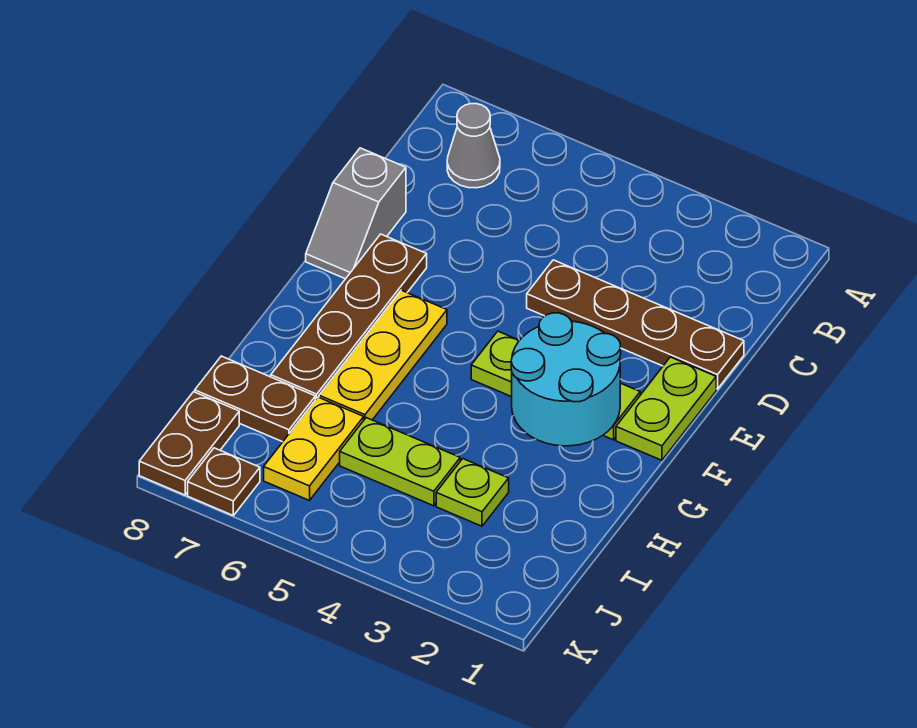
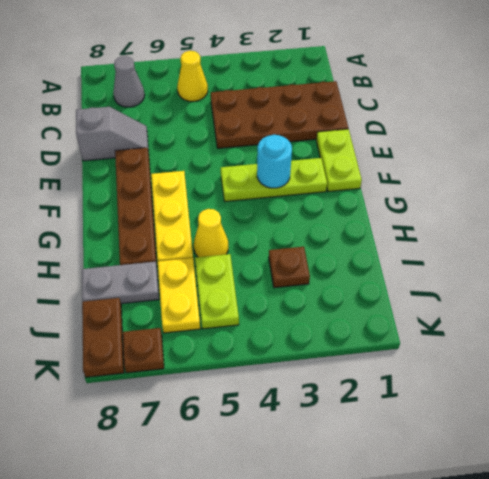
none -> yellow cone B5 level 1
brown plate D1:D4 level 1 -> brown plate C1:D4 level 1
grey slope D8:E8 level 1 top D -> grey slope D7:D8 level 1 top 8
cyan round brick F2:G3 level 2 -> cyan round brick F3 level 2
none -> yellow cone H5 level 1
lime plate I3 level 1 -> brown plate I3 level 1
lime plate I4:I5 level 1 -> lime plate I5:J5 level 1
brown plate I7:I8 level 1 -> grey plate I7:I8 level 1

